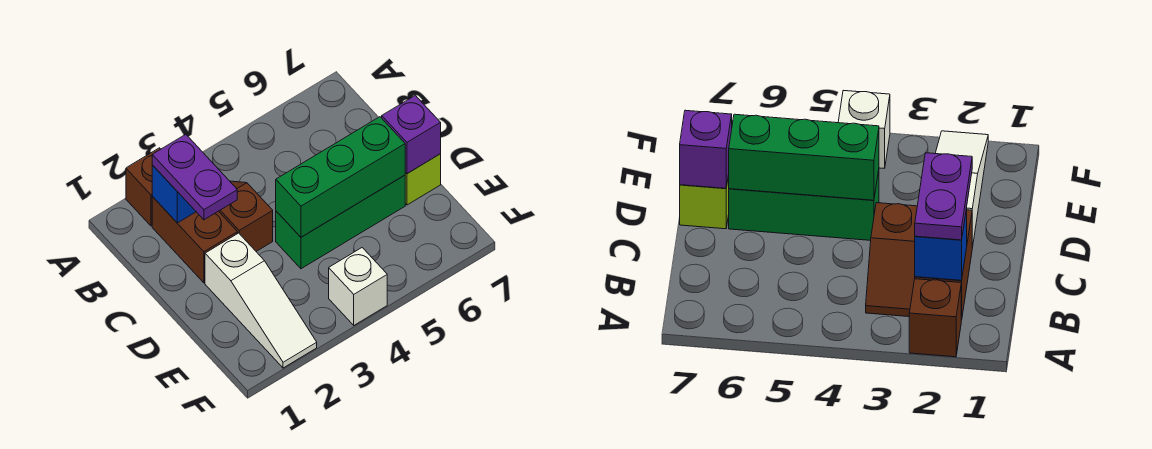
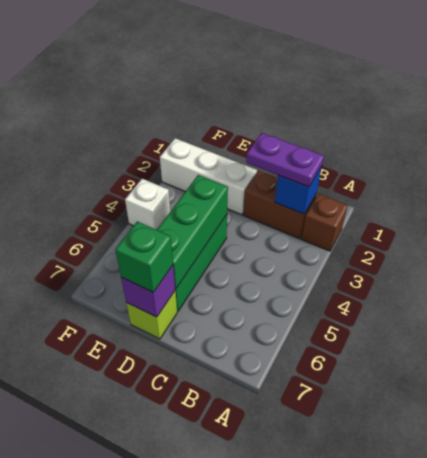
brown slope B3:C3 level 1 top C -> none
white slope D2:F2 level 1 top D -> white brick D2:F2 level 1
none -> green brick D7 level 3

